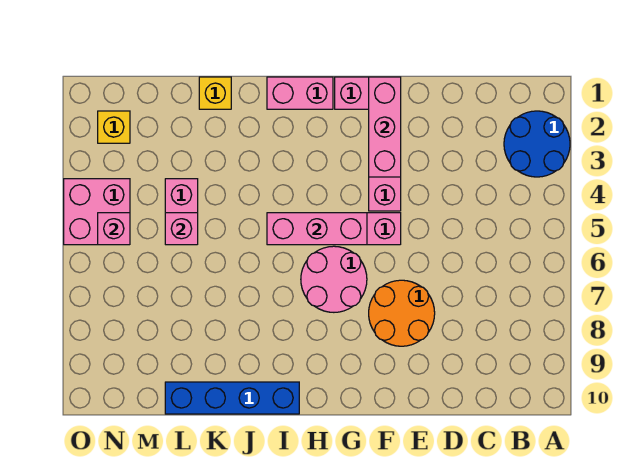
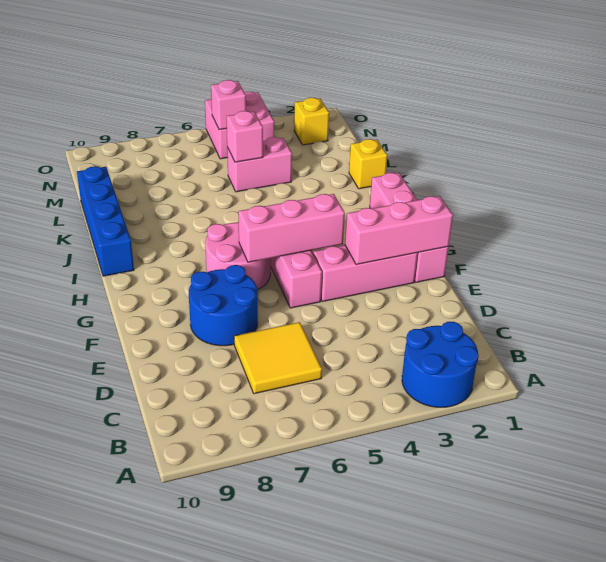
none -> yellow tile C6:D7 level 1
orange round brick E7:F8 level 1 -> blue round brick E7:F8 level 1
pink brick G5:I5 level 2 -> pink brick G4:G6 level 2

